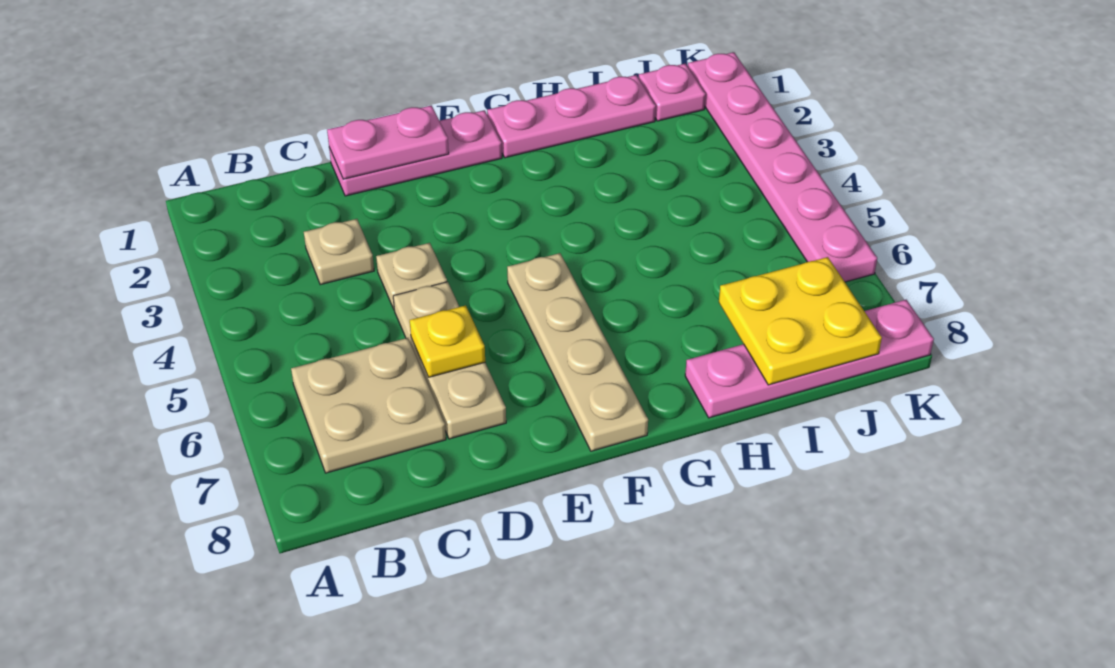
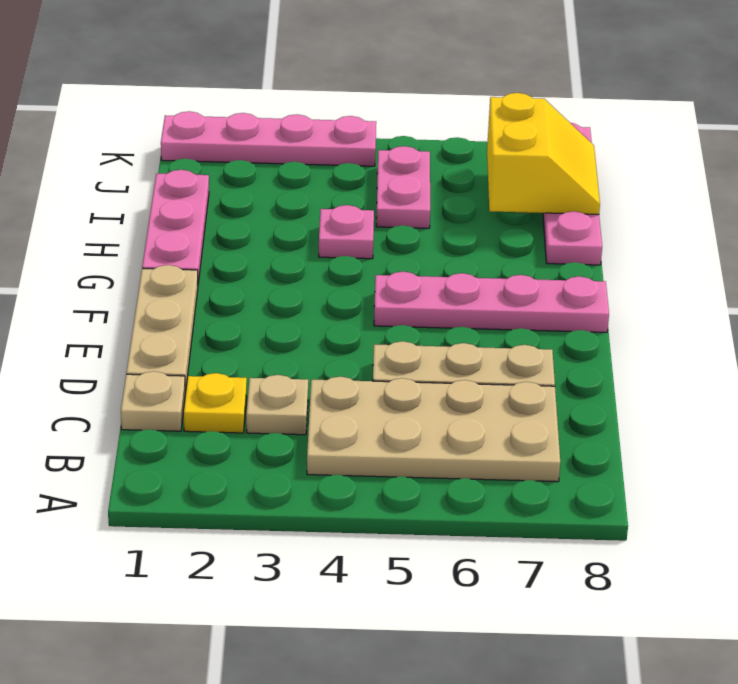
tan plate B6:C7 level 1 -> tan plate B4:C7 level 1
pink plate D1:F1 level 1 -> tan plate D1:F1 level 1
pink plate D1:E1 level 2 -> pink plate I5:J5 level 1
tan plate D4 level 1 -> tan plate C1 level 1
yellow plate D6 level 2 -> yellow plate C2 level 1
tan plate F5:F8 level 1 -> pink plate F5:F8 level 1
yellow plate I7:J8 level 2 -> yellow slope I7:J8 level 2 top 7
pink plate J1 level 1 -> pink plate H4 level 1
pink plate K1:K6 level 1 -> pink plate K1:K4 level 1

